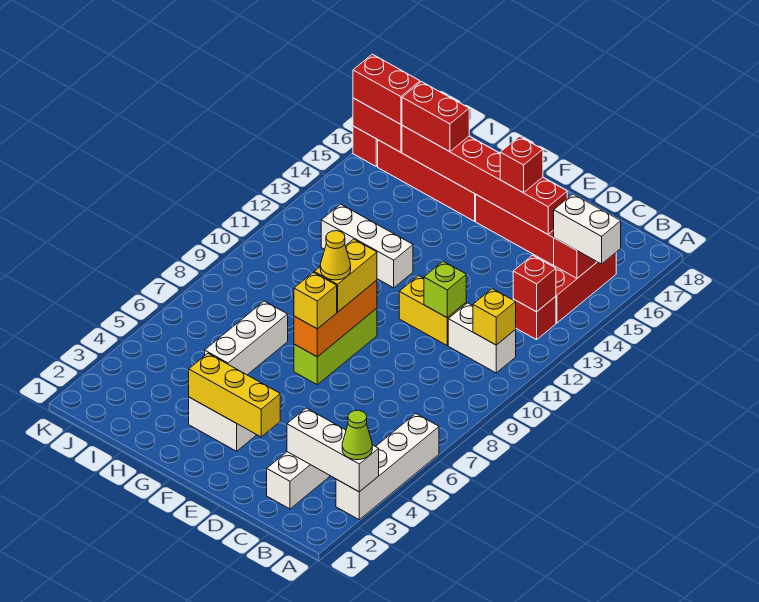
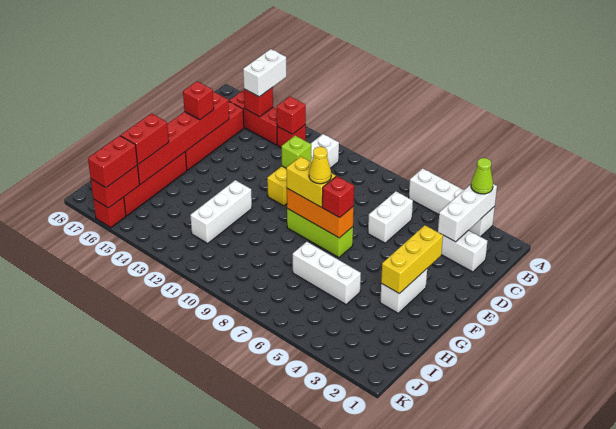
yellow brick B11 level 2 -> none
none -> white brick C6:D6 level 1
yellow brick F7 level 3 -> red brick F7 level 3

